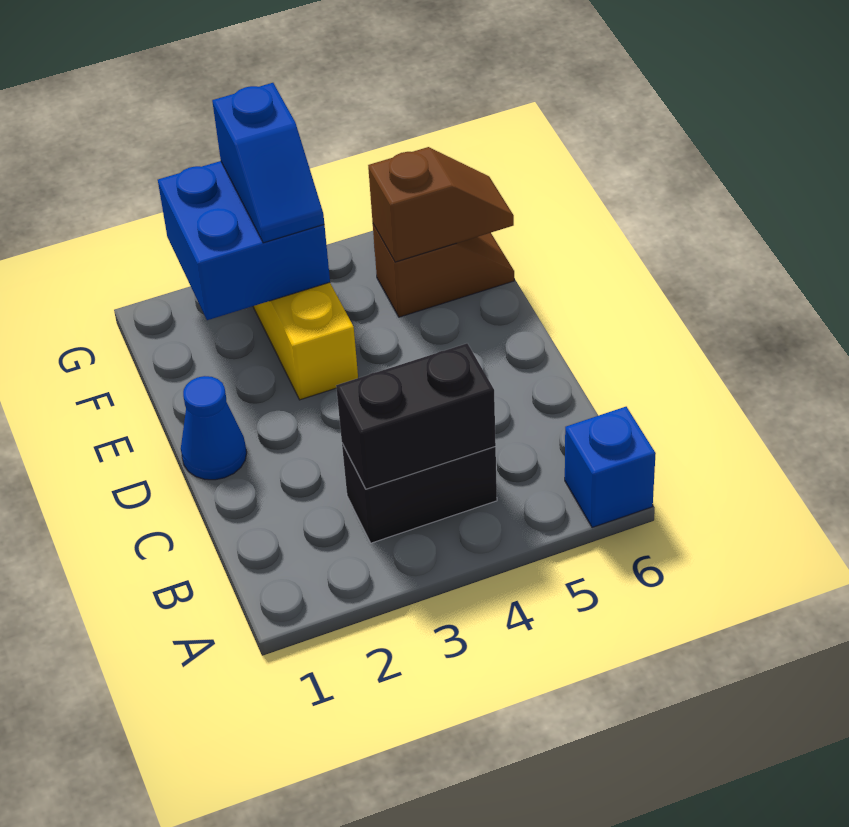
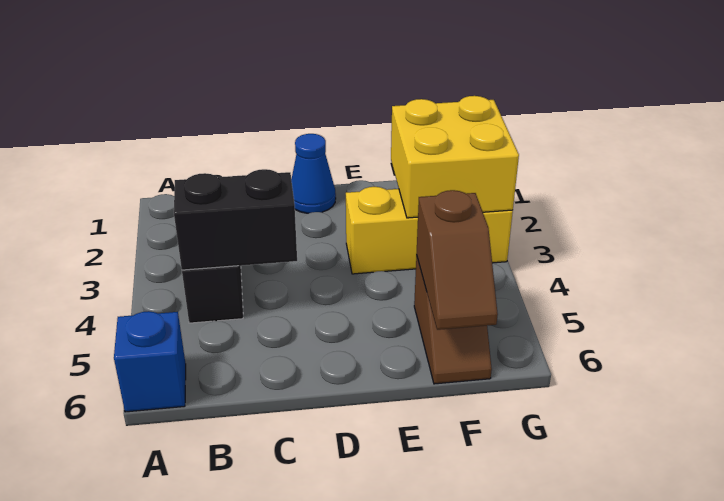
black brick B3:B4 level 2 -> black brick B4:C4 level 2
blue brick F2:G3 level 2 -> yellow brick F2:G3 level 2
blue slope F3:G3 level 3 top G -> none

